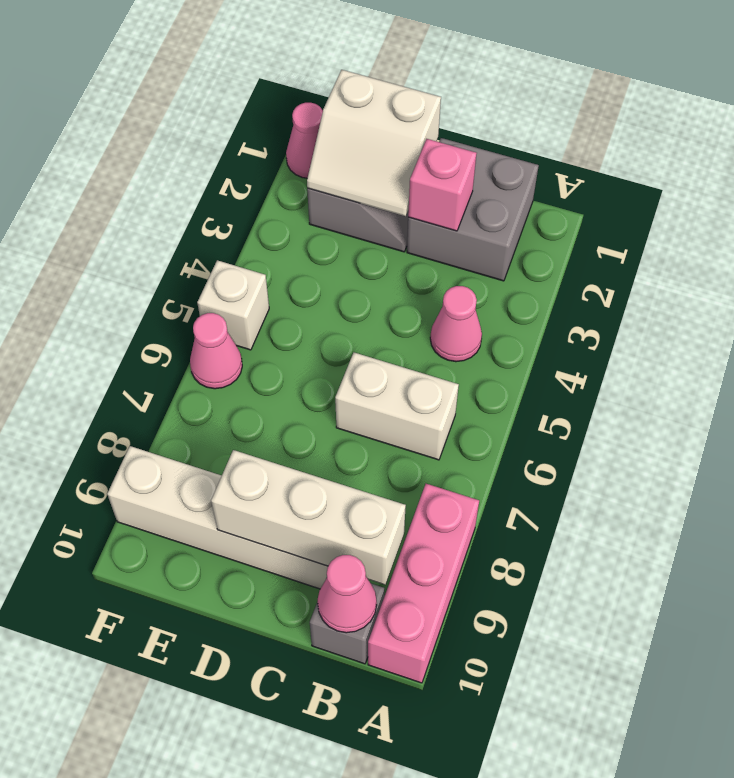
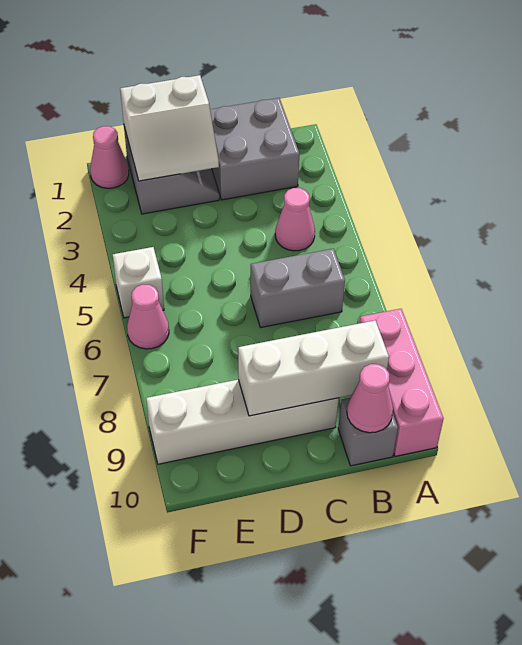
white brick B6:C6 level 1 -> grey brick B6:C6 level 1
pink brick C2 level 2 -> none

